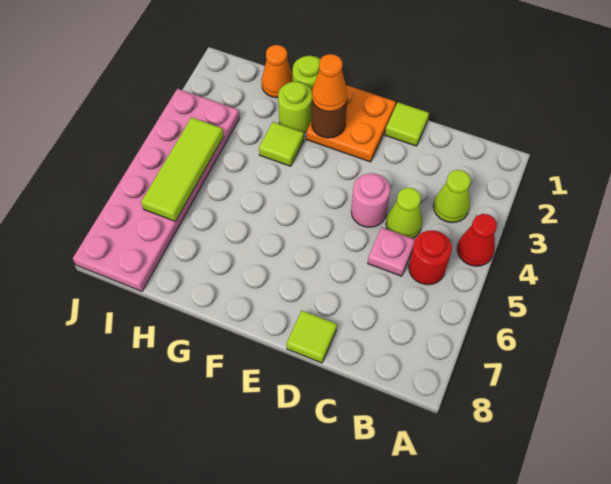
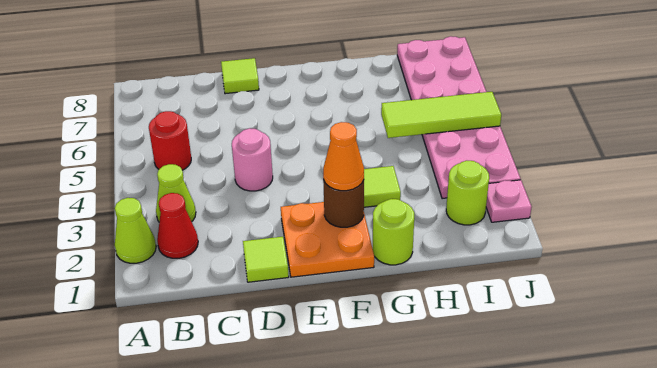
red cone A4 level 1 -> red cone B2 level 1
lime cone C4 level 1 -> lime cone A2 level 1
pink plate C5 level 1 -> pink plate J2 level 1
lime round brick G2 level 1 -> lime round brick I2 level 1
orange cone H1 level 1 -> none
lime tile I4:I6 level 2 -> lime tile H5:J5 level 2

